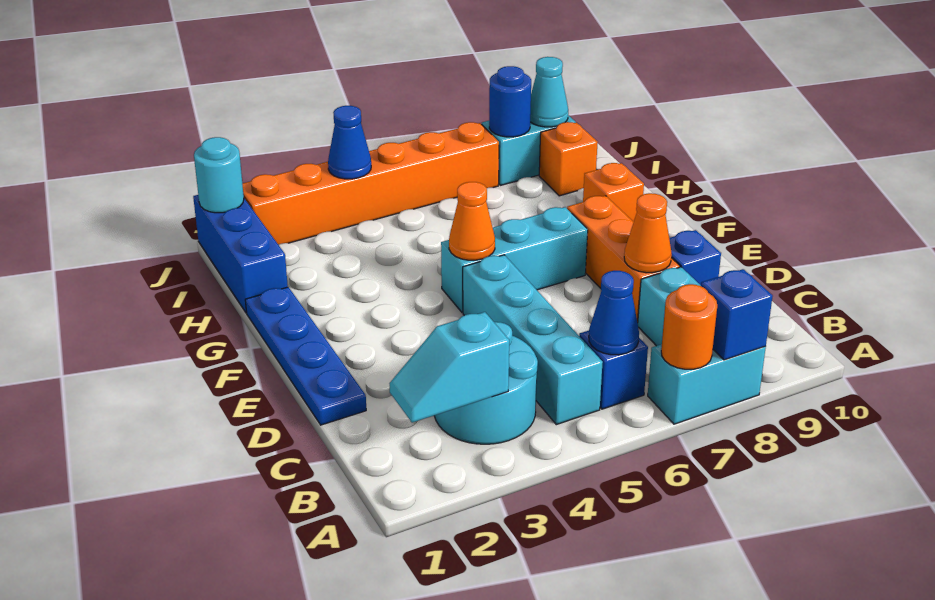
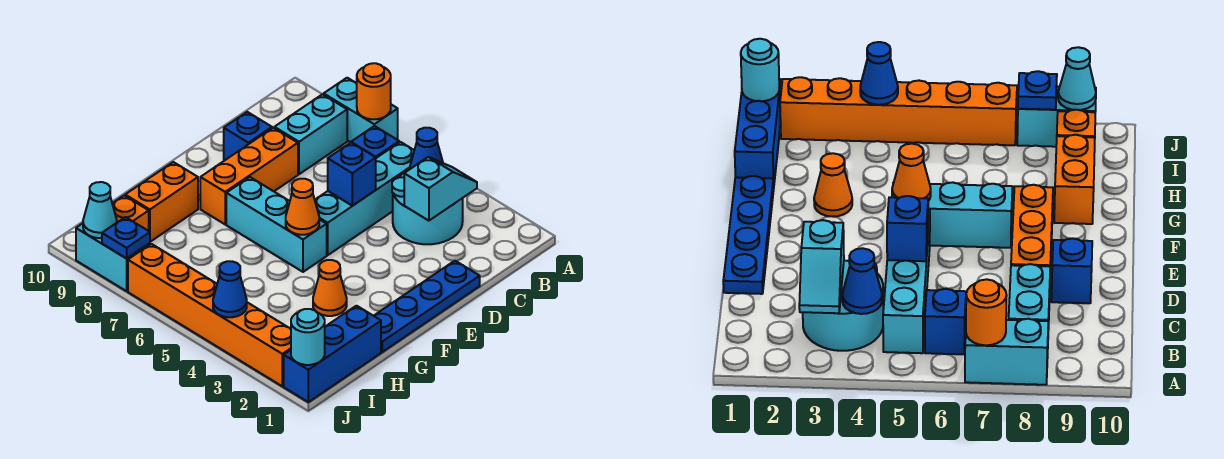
blue brick A8 level 2 -> blue brick D5 level 2
cyan slope B2:B3 level 2 top 3 -> cyan slope B3:C3 level 2 top C
blue cone B6 level 2 -> blue cone B4 level 2
orange cone D8 level 2 -> orange cone G3 level 1
orange brick G9 level 1 -> orange brick G9:H9 level 1
blue round brick J8 level 2 -> blue plate J8 level 2

